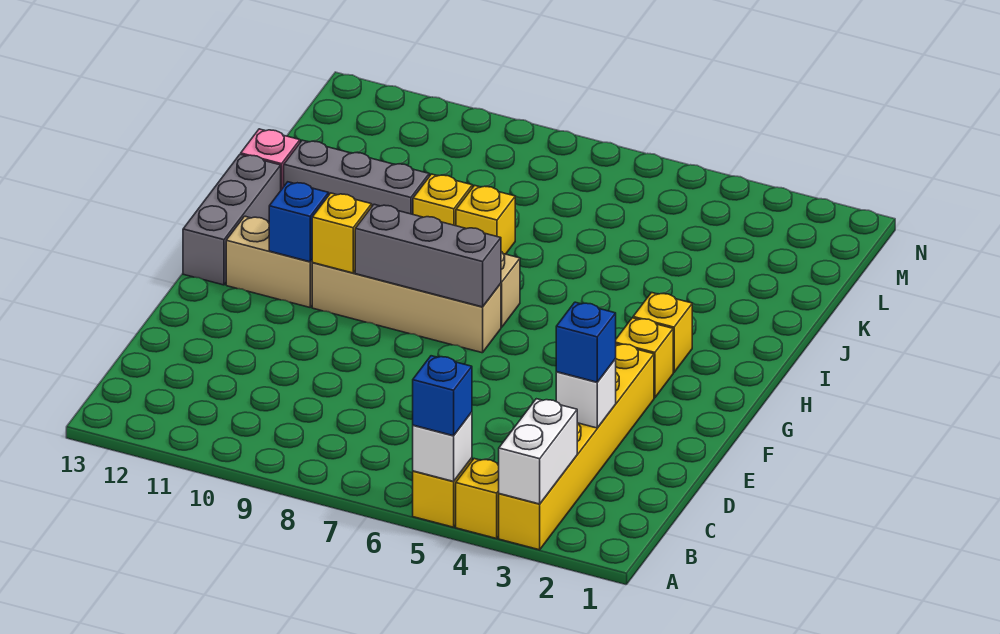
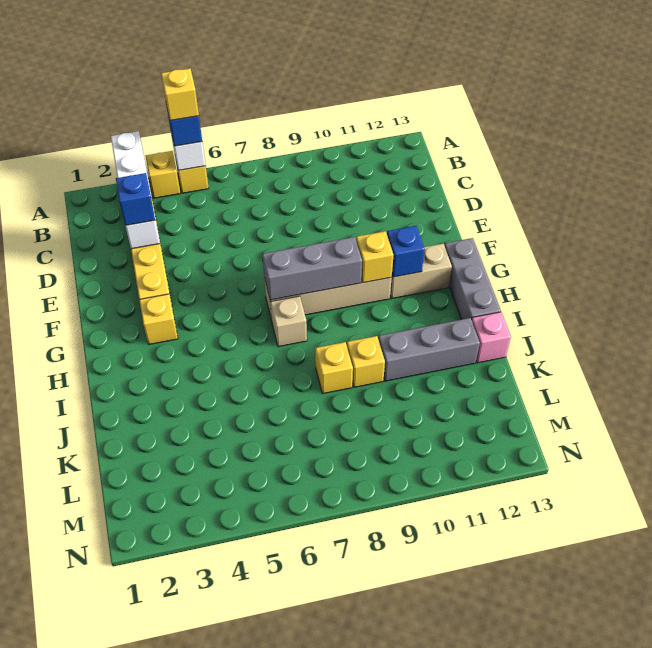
yellow brick H3 level 1 -> yellow brick A5 level 4

